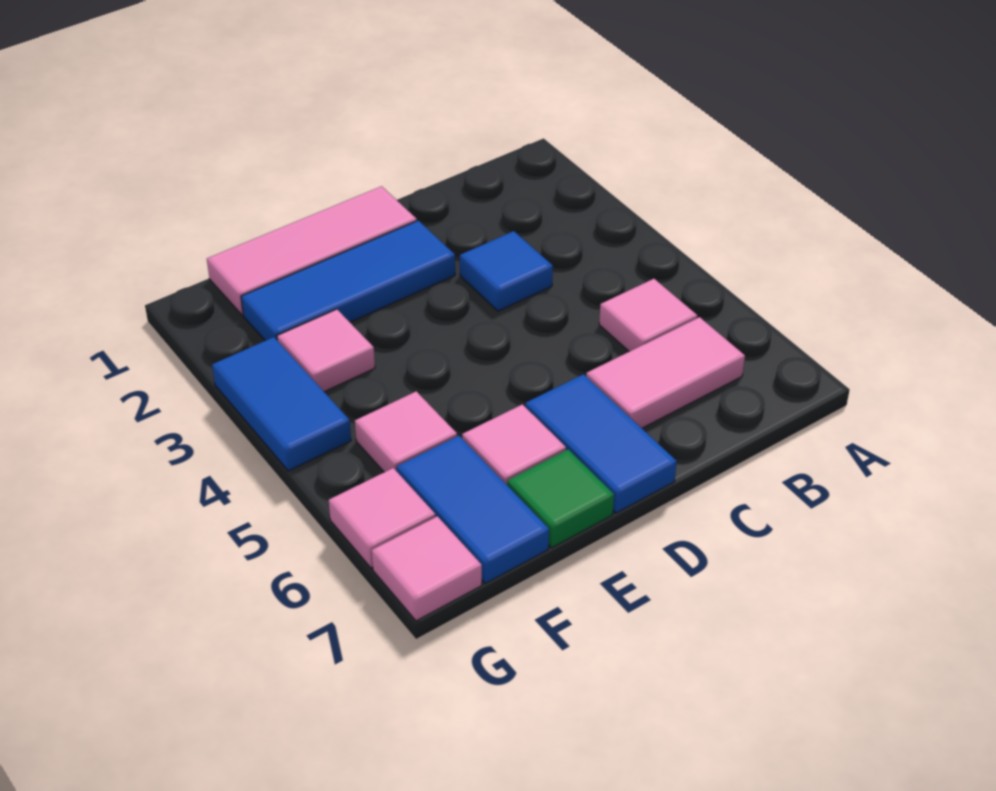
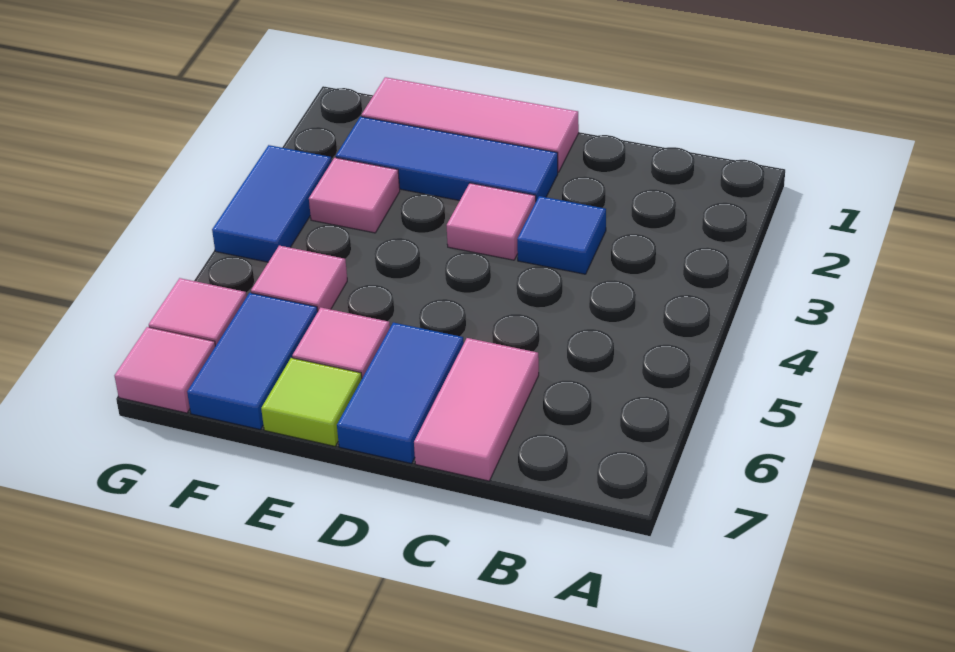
pink tile B5 level 1 -> pink tile D3 level 1
pink tile B6:C6 level 1 -> pink tile C6:C7 level 1
green tile E7 level 1 -> lime tile E7 level 1

